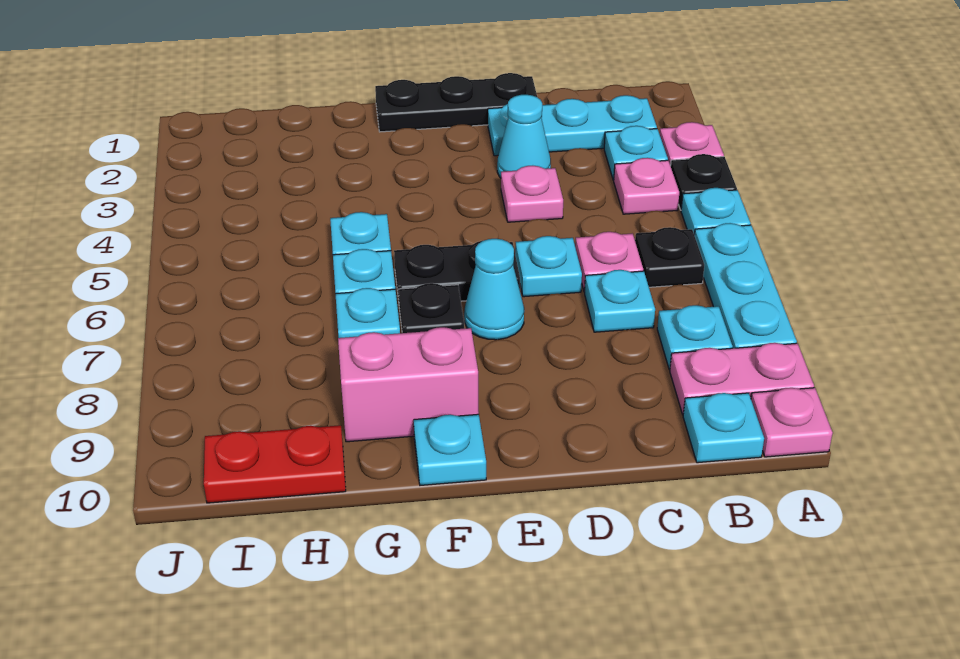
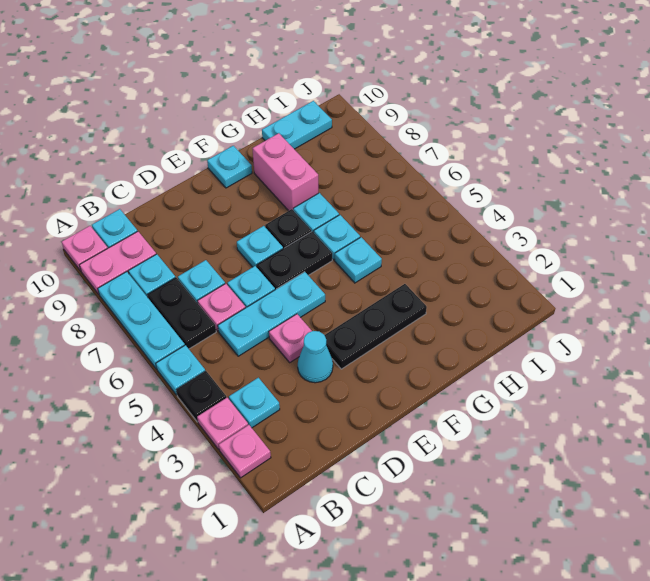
cyan plate B2:D2 level 1 -> cyan plate C5:E5 level 1
pink plate B4 level 1 -> pink plate A2 level 1
black plate B6 level 1 -> black plate B6:B7 level 1
black plate D1:F1 level 1 -> black plate E3:G3 level 1
cyan cone E7 level 1 -> cyan plate E7 level 1
pink brick F9:G9 level 1 -> pink brick G8:G9 level 1
red plate H10:I10 level 1 -> cyan plate H10:I10 level 1

